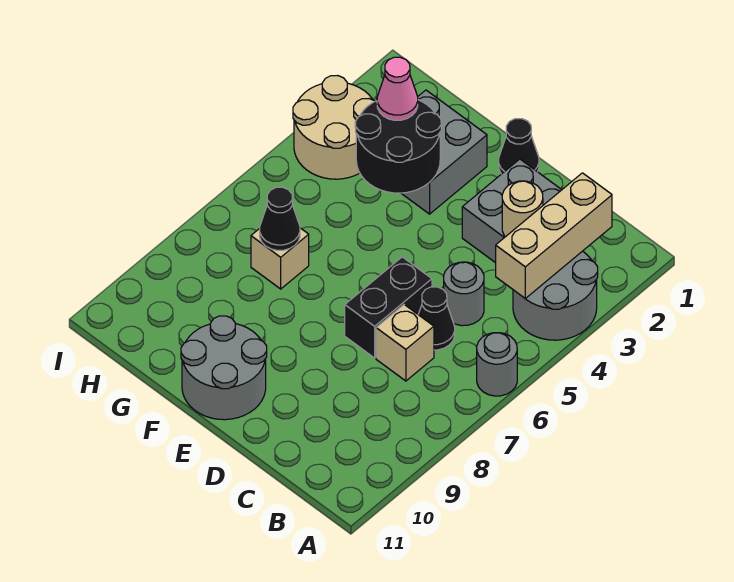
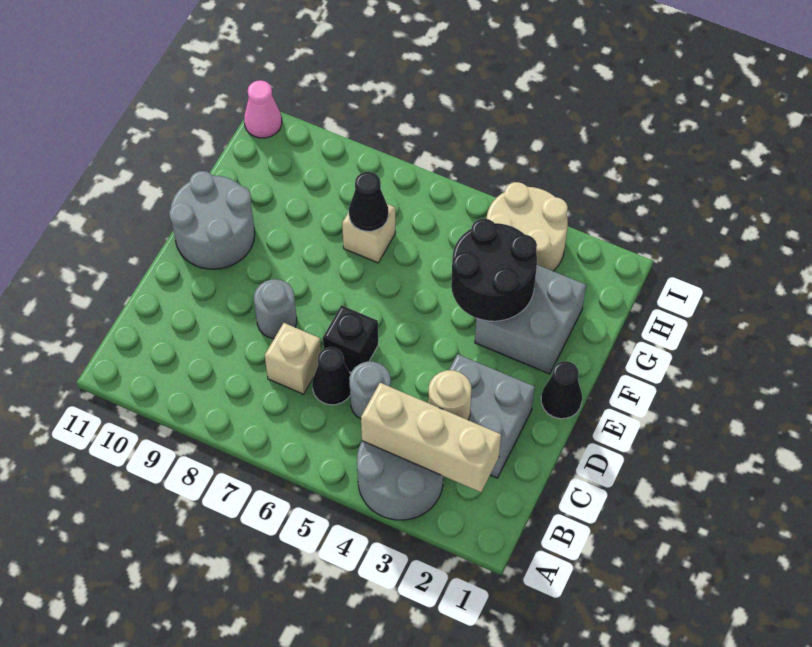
grey round brick A6 level 1 -> grey round brick D8 level 1
black brick D6:D7 level 1 -> black brick D6 level 1
pink cone G3 level 3 -> pink cone I11 level 1

